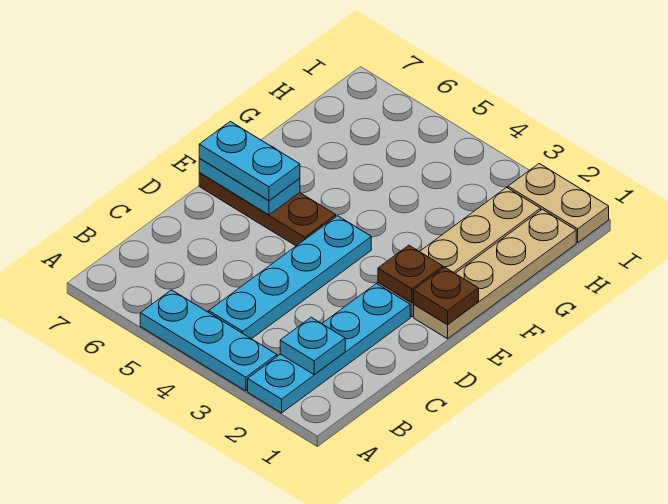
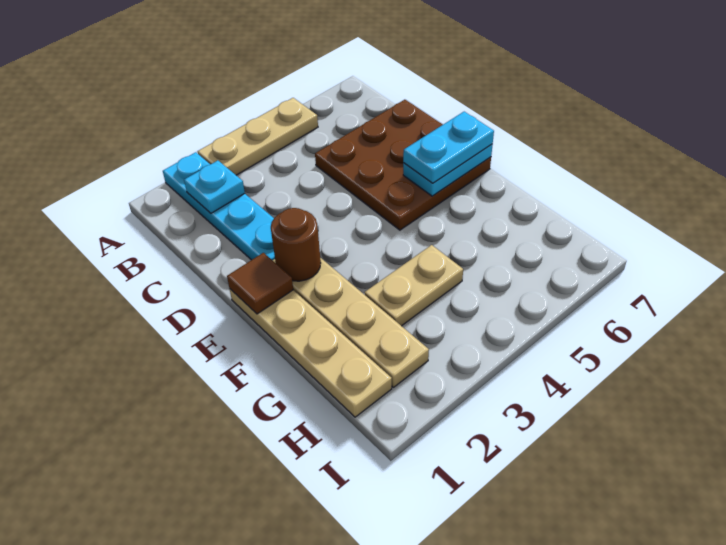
cyan plate A3:A5 level 1 -> tan plate A3:A5 level 1
cyan plate B4:E4 level 1 -> none
brown plate E1 level 2 -> brown tile E1 level 2
brown plate E2 level 2 -> brown round brick E2 level 2
brown plate E5:E7 level 1 -> brown plate C5:E7 level 1
tan plate I1:I2 level 1 -> tan plate G3:G4 level 1

